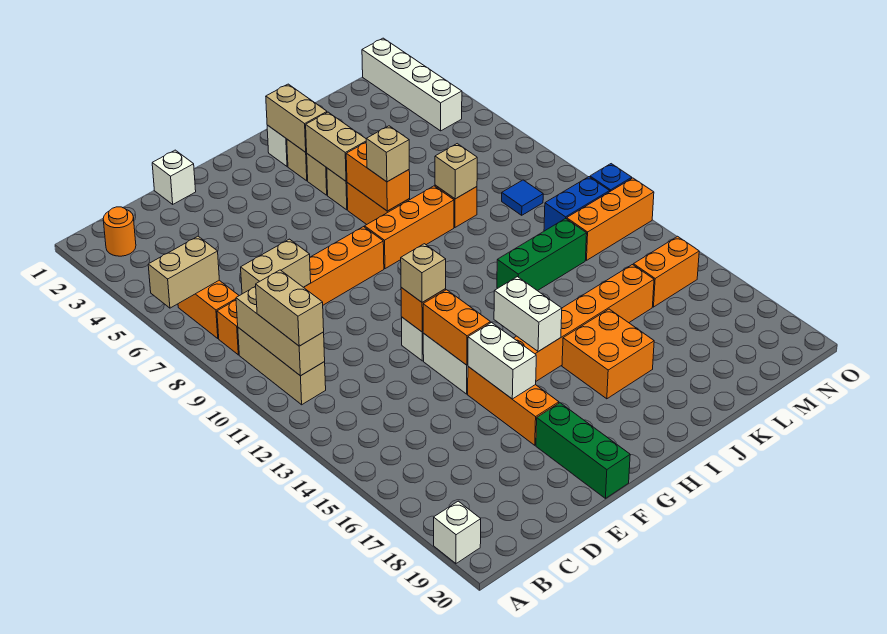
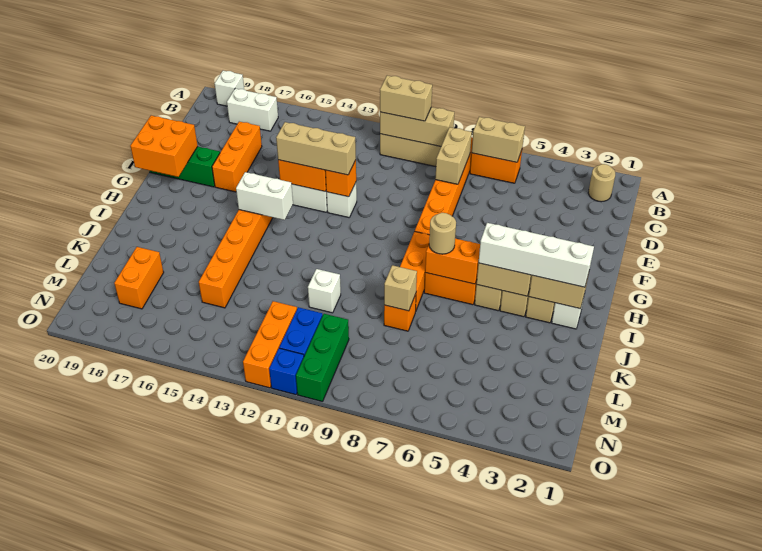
tan brick A6:B6 level 2 -> tan brick B6:B7 level 2
orange round brick B2 level 1 -> tan round brick B2 level 1
white brick E1 level 1 -> white brick K11 level 1
tan brick F12 level 3 -> tan brick F12:F14 level 3
orange brick F15:F17 level 1 -> orange brick D17:F17 level 1
white brick F15:F16 level 2 -> white brick B17:B18 level 1
tan brick I7 level 3 -> tan round brick I7 level 3
orange brick I16:J17 level 1 -> orange brick F19:G20 level 2
green brick J12:L12 level 1 -> green brick M10:O10 level 1
blue tile M9 level 1 -> none
orange brick M15:N15 level 1 -> orange brick L18:M18 level 1
white brick N1:N4 level 1 -> white brick I2:I5 level 3

